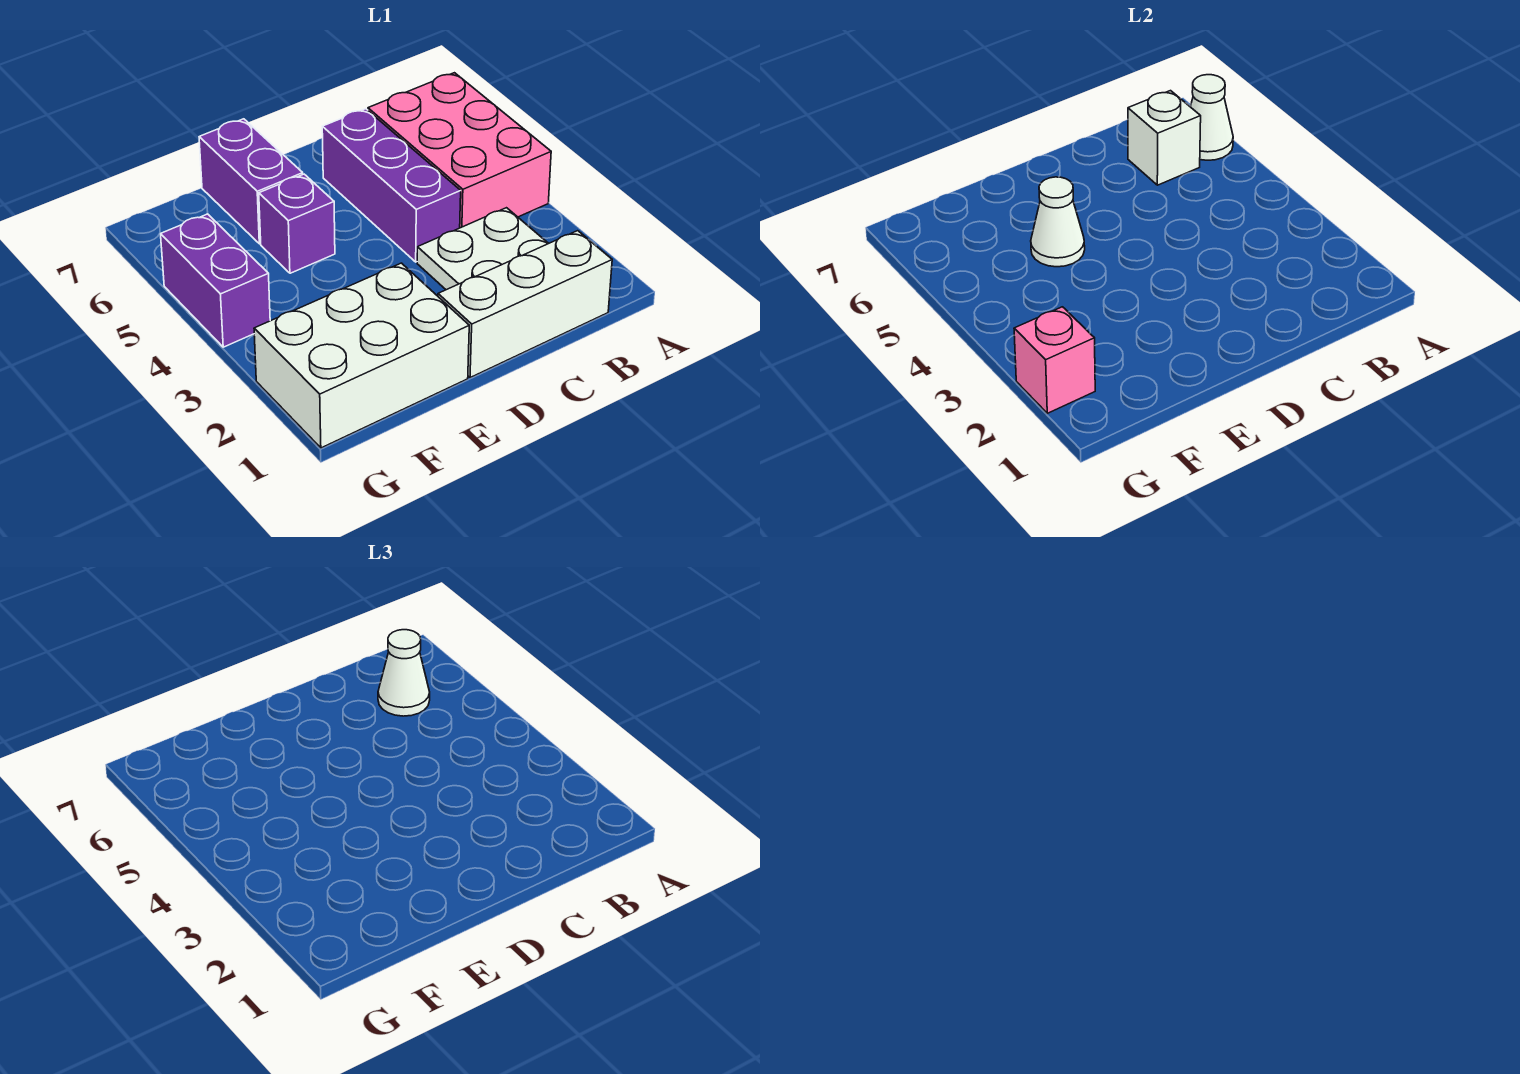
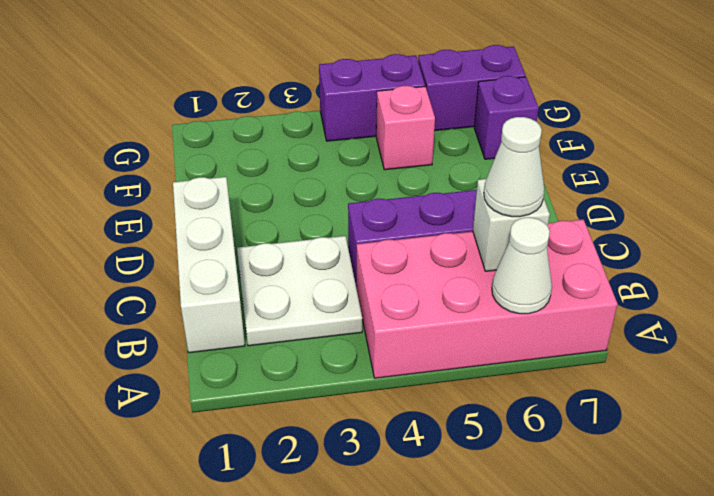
pink brick A4:B6 level 1 -> pink brick A4:B7 level 1
white brick E1:G2 level 1 -> none
purple brick E5 level 1 -> purple brick F7 level 1
white cone E5 level 2 -> none
purple brick E6:E7 level 1 -> purple brick G6:G7 level 1
pink brick G2 level 2 -> pink brick F5 level 1

